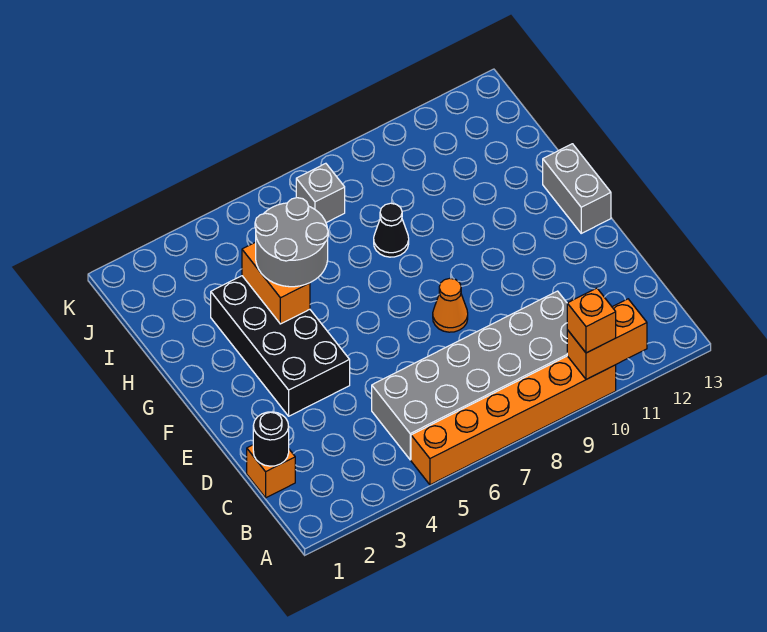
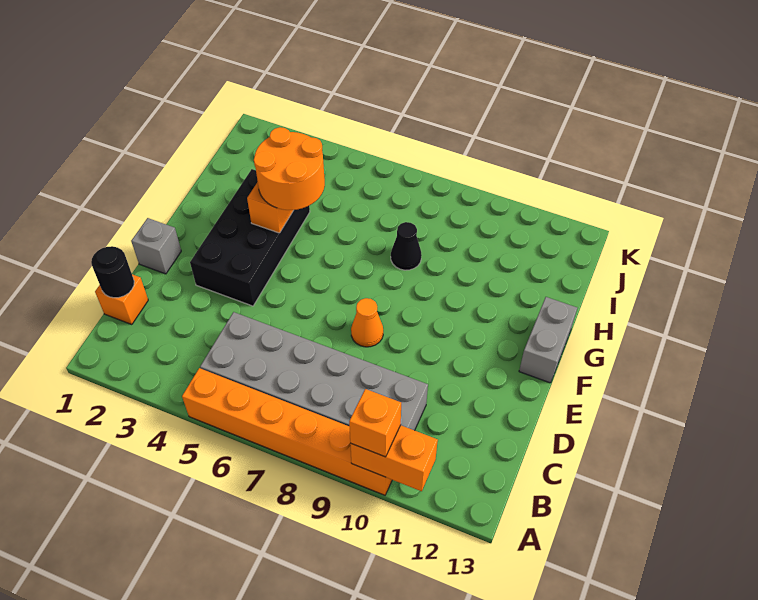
grey round brick G4:H5 level 3 -> orange round brick G4:H5 level 3
grey brick J7 level 1 -> grey brick E1 level 1

